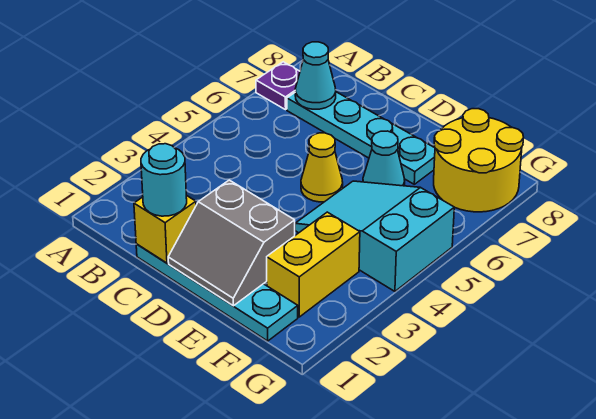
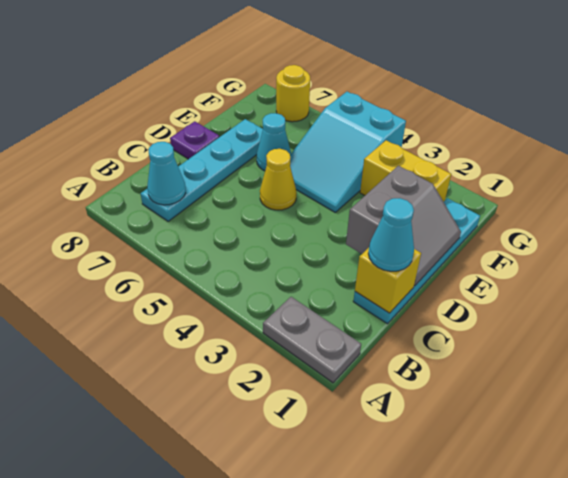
none -> grey plate A1:A2 level 1
purple plate A7 level 1 -> purple plate D8 level 1
cyan round brick C1 level 3 -> cyan cone C1 level 3
yellow round brick F7:G8 level 1 -> yellow round brick G7 level 1

